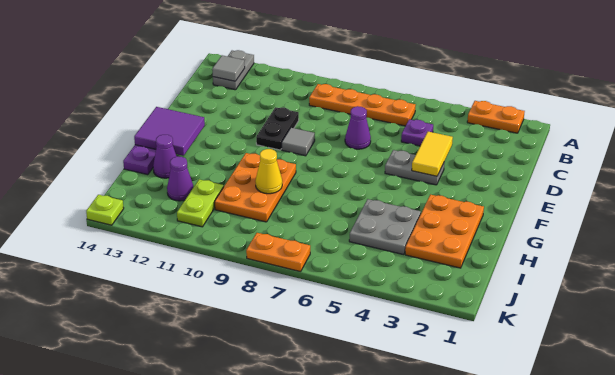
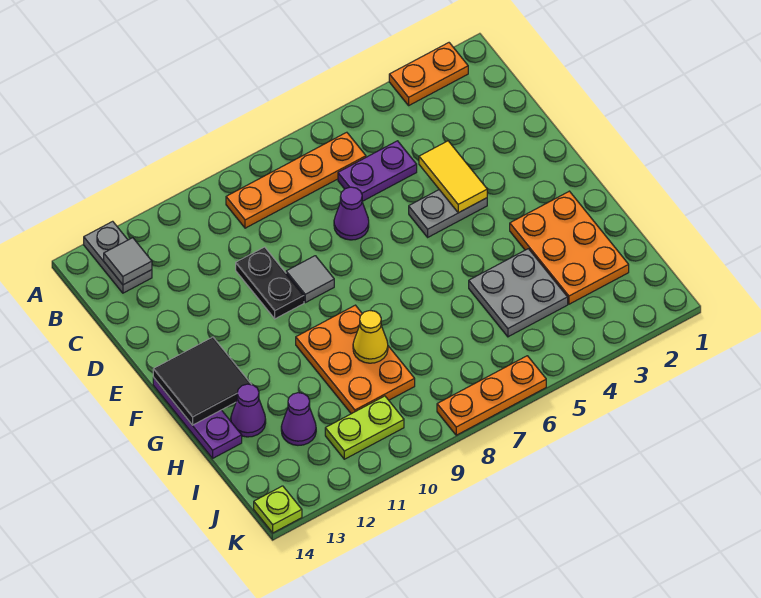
purple plate C5 level 1 -> purple plate C5:C6 level 1
purple tile F13:G14 level 2 -> black tile F13:G14 level 2
lime plate I11:J11 level 1 -> lime plate J10:J11 level 1
orange plate K7:K8 level 1 -> orange plate K6:K8 level 1

